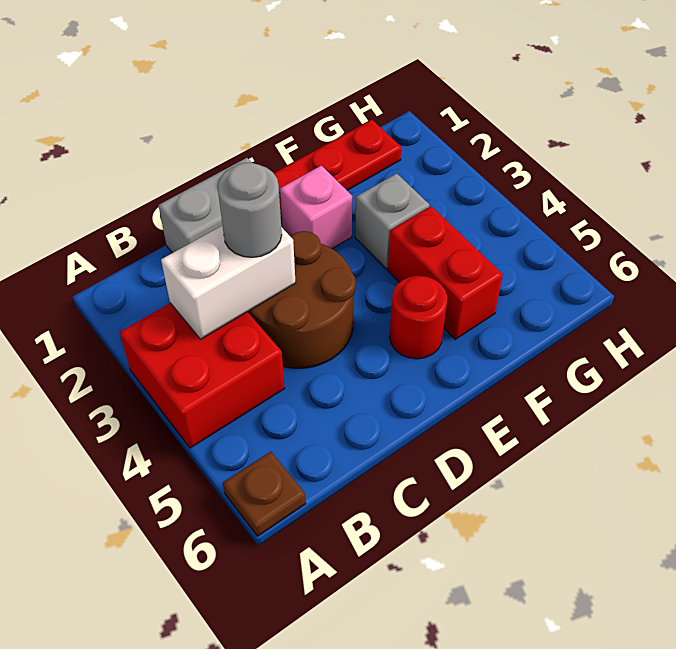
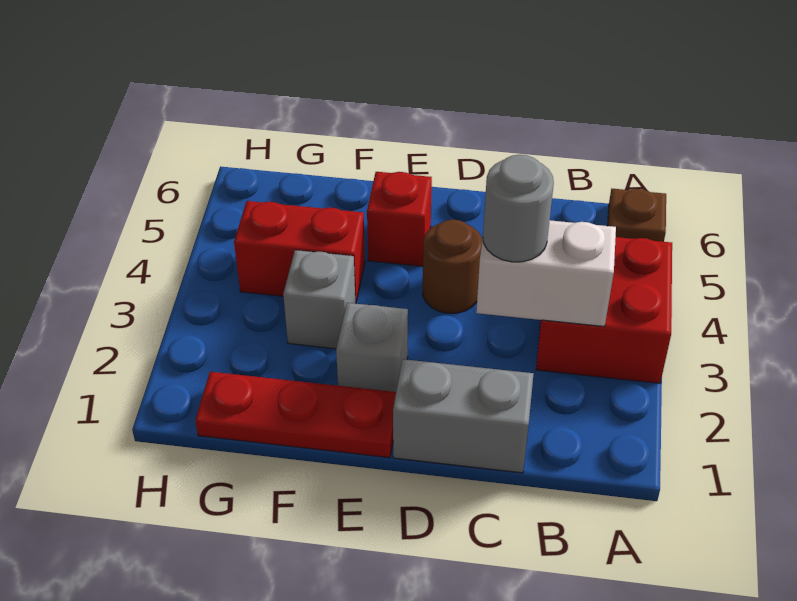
brown round brick C3:D4 level 1 -> brown round brick D4 level 1
pink brick E2 level 1 -> grey brick E2 level 1
red round brick E5 level 1 -> red brick E5 level 1
red brick F4:F5 level 1 -> red brick F4:G4 level 1

